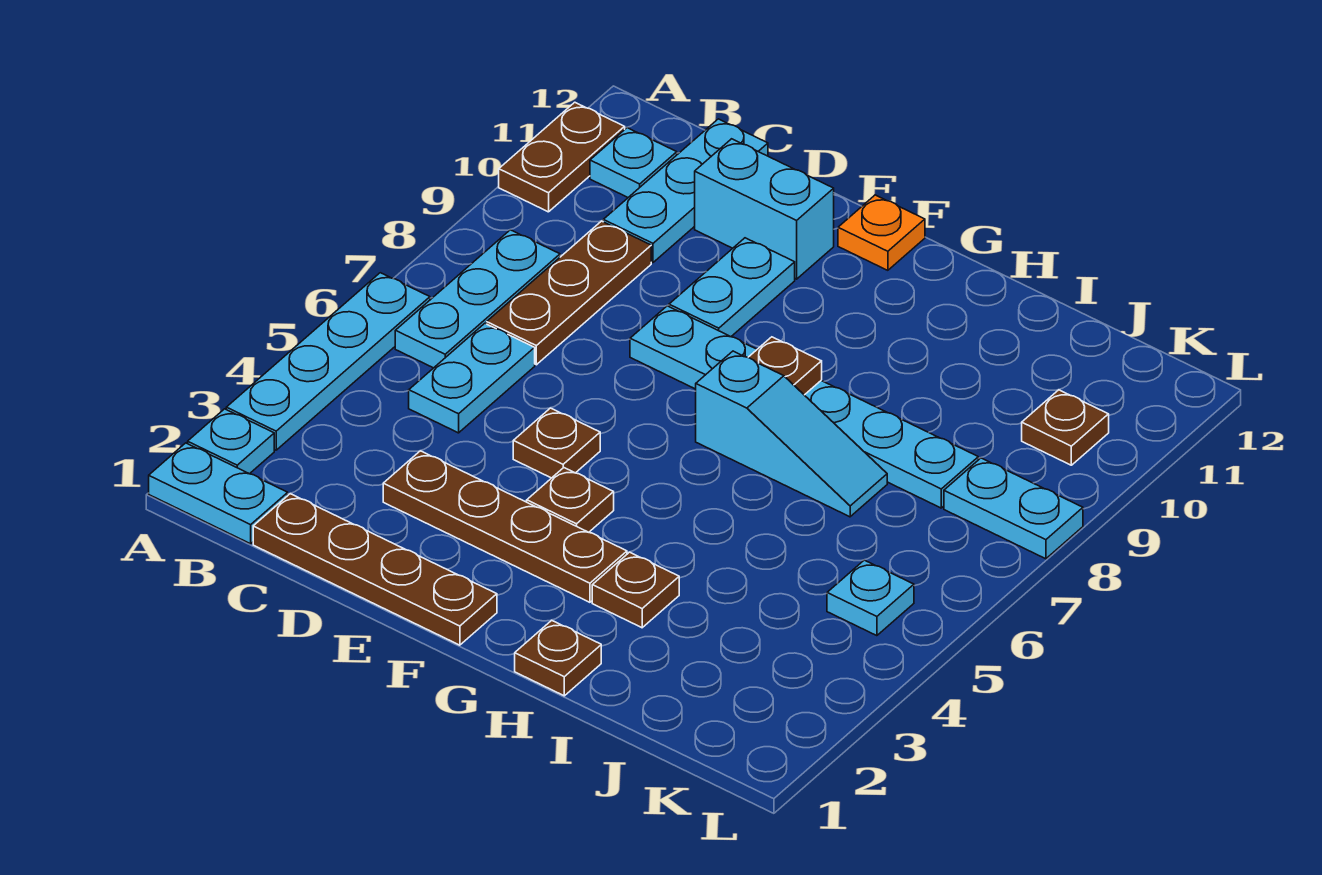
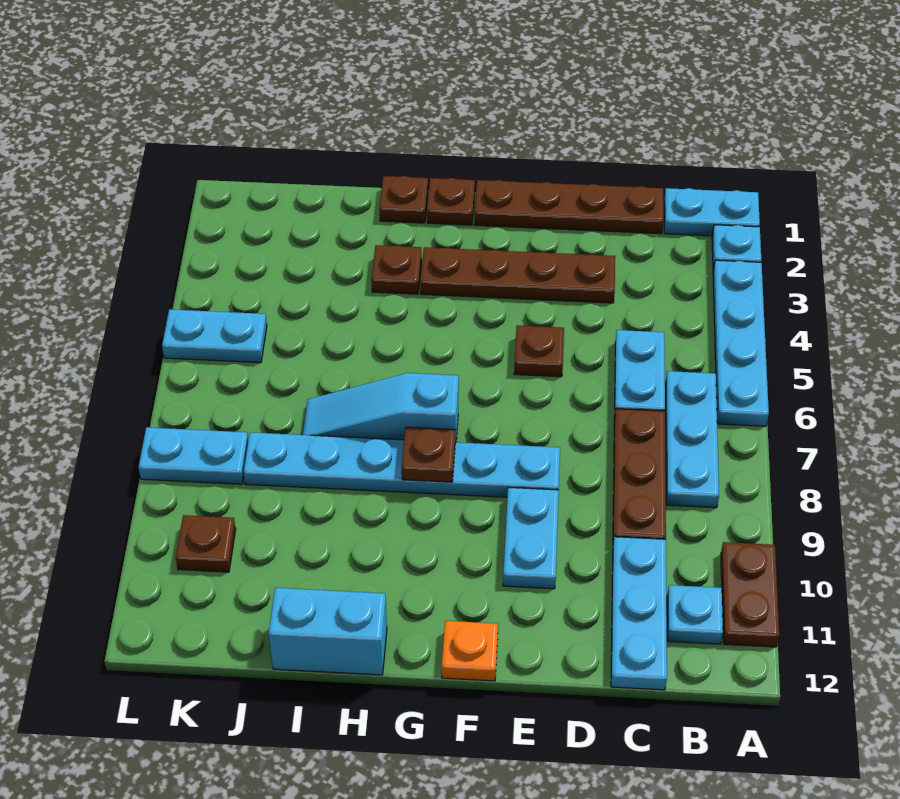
cyan brick D11:E11 level 1 -> cyan brick H12:I12 level 1
brown plate F4 level 1 -> brown plate G1 level 1
cyan plate K5 level 1 -> cyan plate K5:L5 level 1

